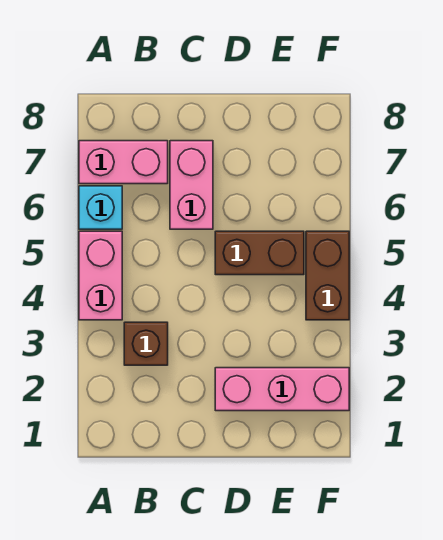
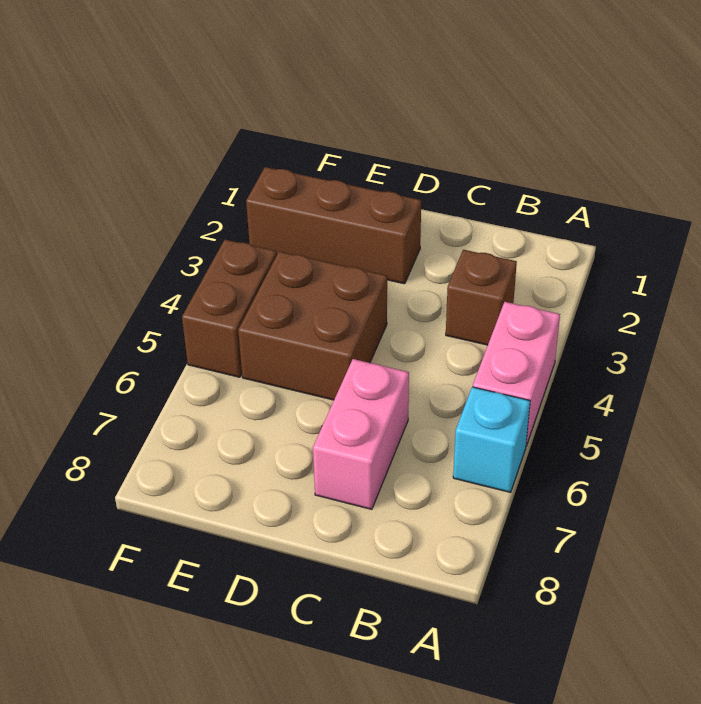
pink brick A7:B7 level 1 -> none
pink brick D2:F2 level 1 -> brown brick D2:F2 level 1
brown brick D5:E5 level 1 -> brown brick D4:E5 level 1

